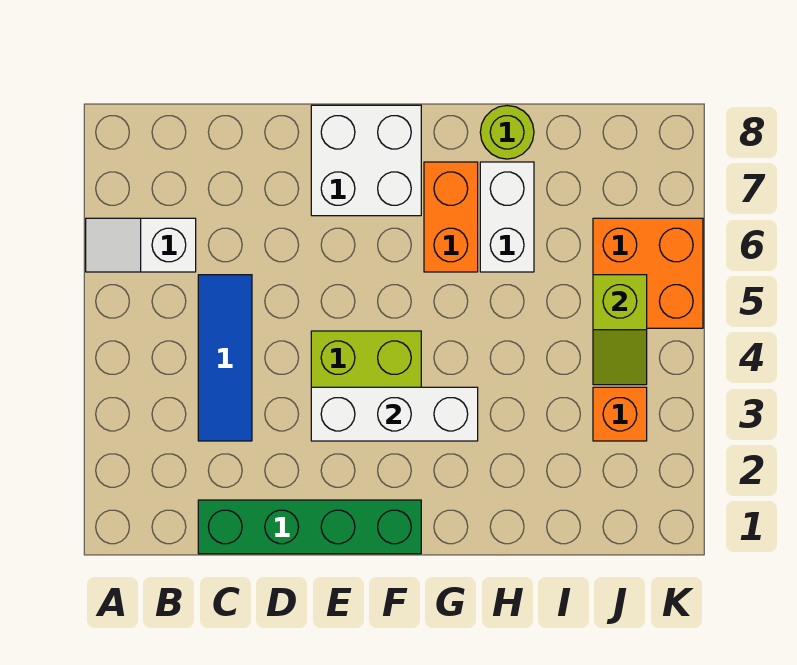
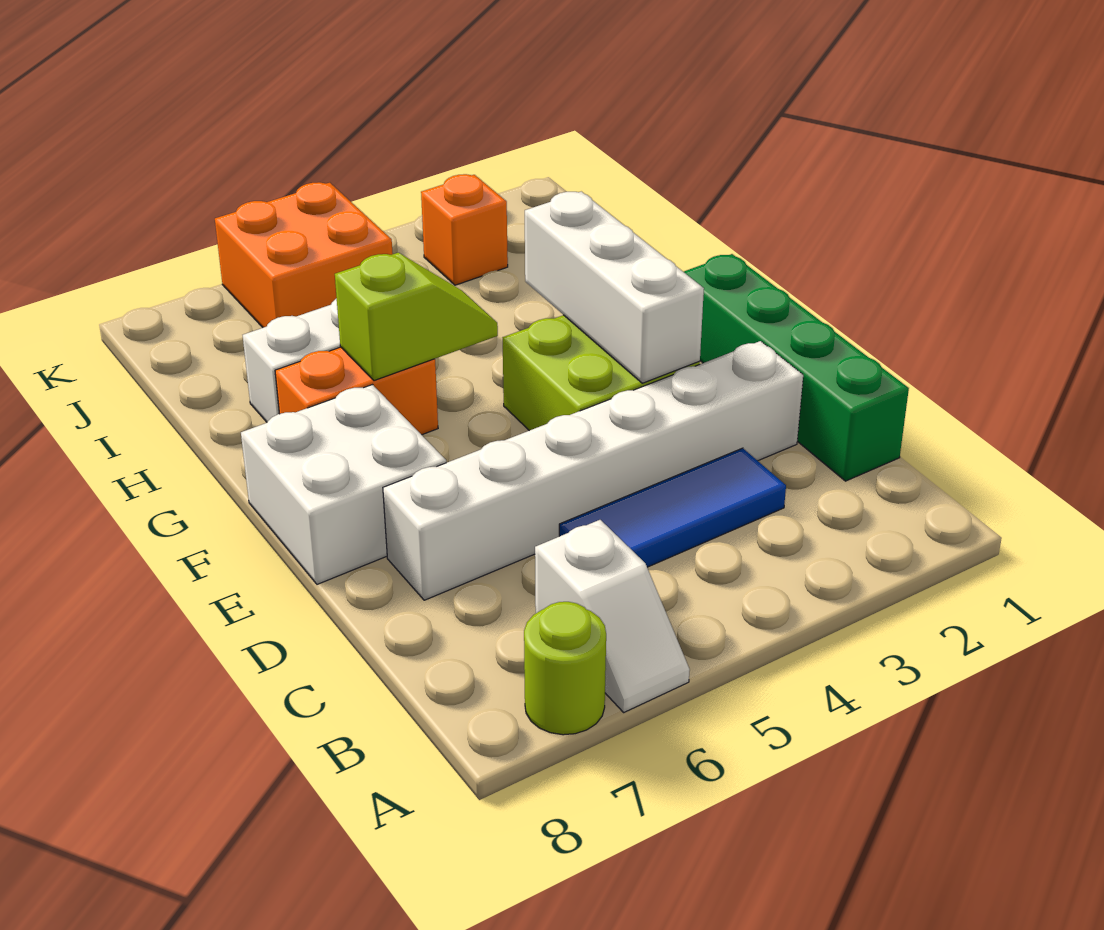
none -> white brick D2:D7 level 1
lime round brick H8 level 1 -> lime round brick A7 level 1
lime slope J4:J5 level 2 top 5 -> lime slope G5:G6 level 2 top 6

